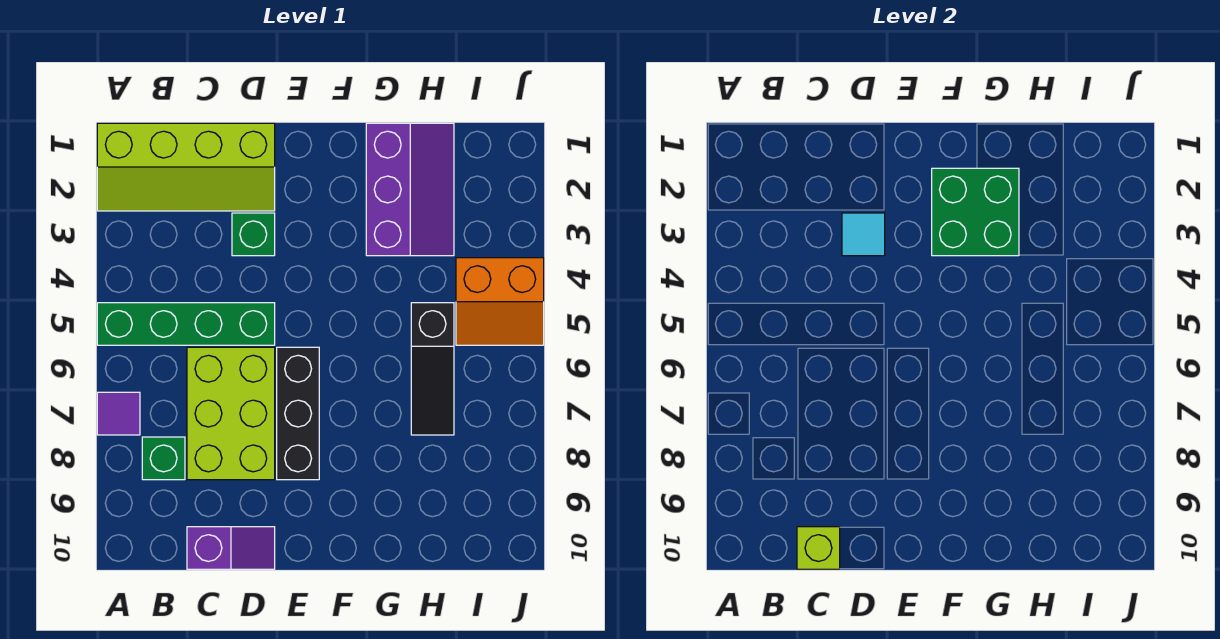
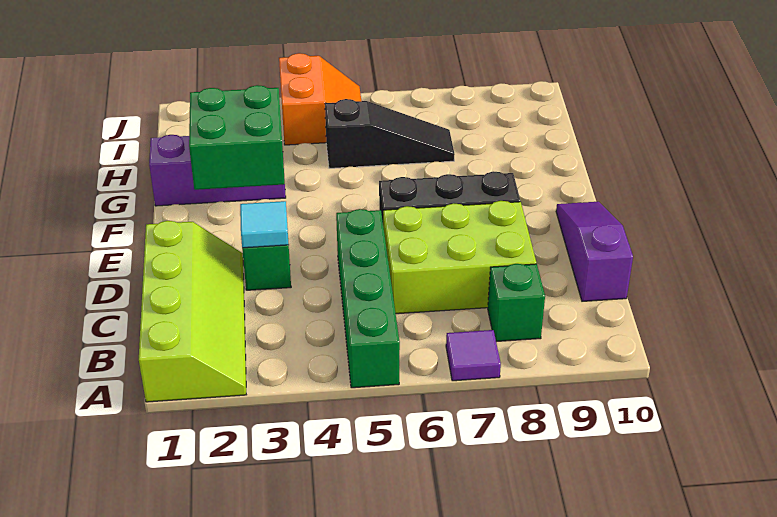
purple slope C10:D10 level 1 top C -> purple slope C10:E10 level 1 top C
lime brick C10 level 2 -> none

